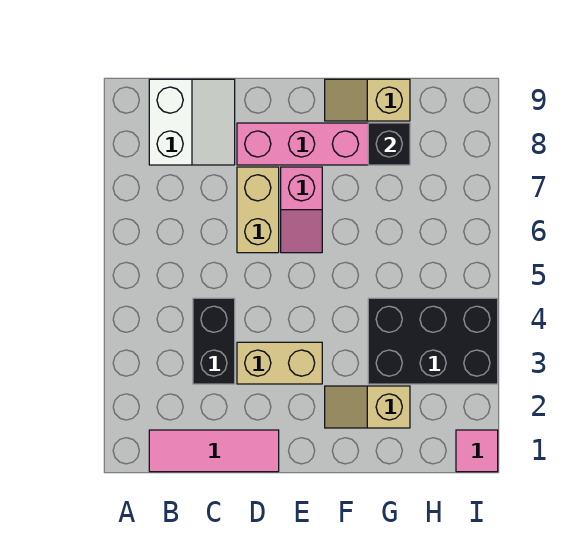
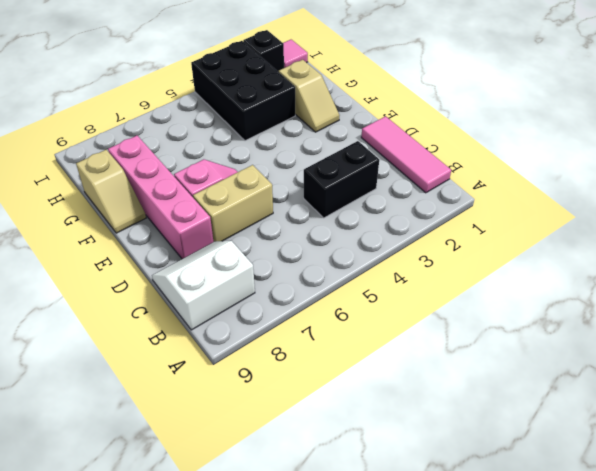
tan brick D3:E3 level 1 -> none
black brick G8 level 2 -> black brick I2 level 1

